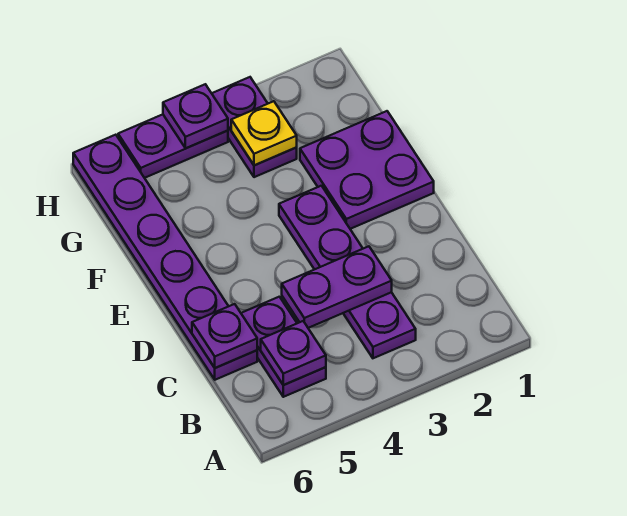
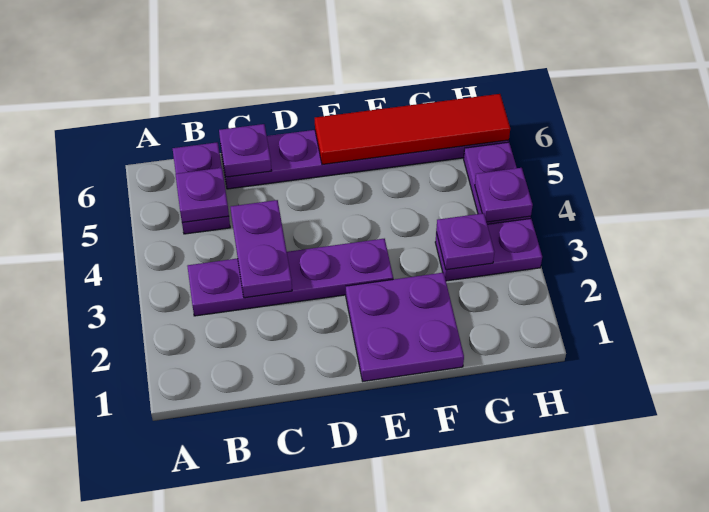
purple plate B5:C5 level 1 -> purple plate B5:B6 level 1
none -> red tile E6:H6 level 2
yellow plate G3 level 2 -> purple plate G3 level 2

